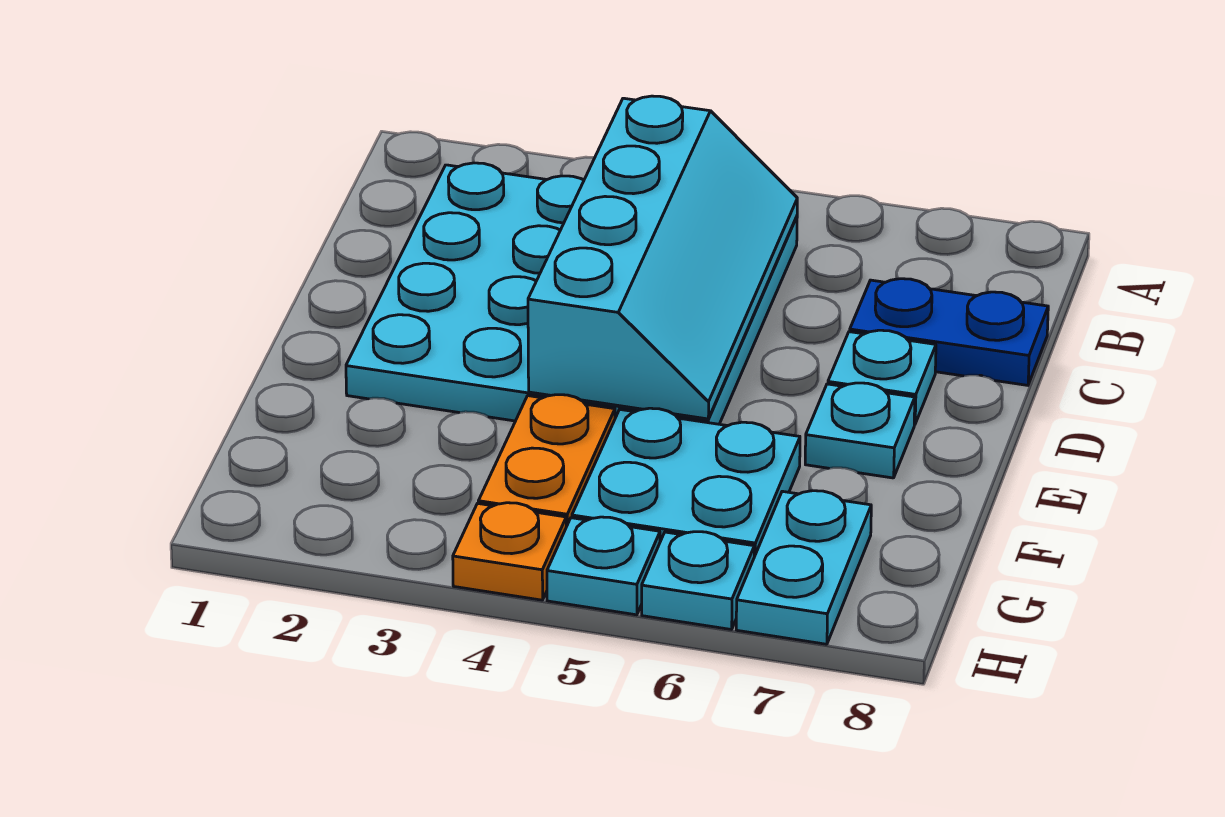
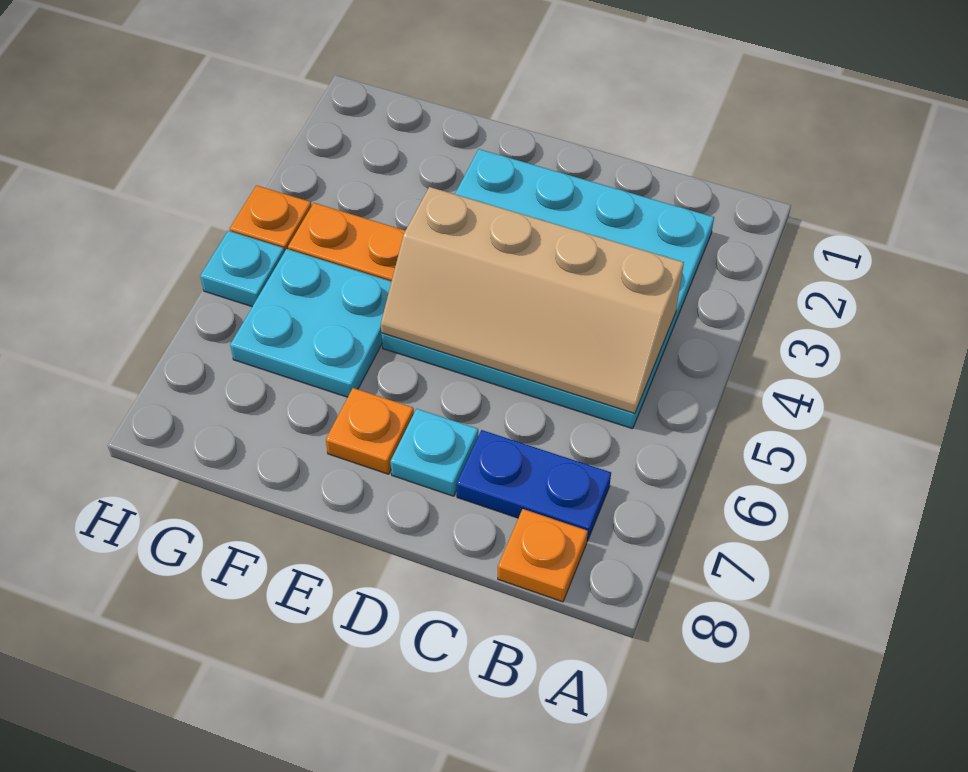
cyan slope B4:E5 level 2 top 4 -> tan slope B4:E5 level 2 top 4
none -> orange plate B8 level 1
blue plate C7:C8 level 1 -> blue plate B7:C7 level 1
cyan plate E7 level 1 -> orange plate E7 level 1
cyan plate G7:H7 level 1 -> none
cyan plate H6 level 1 -> none

